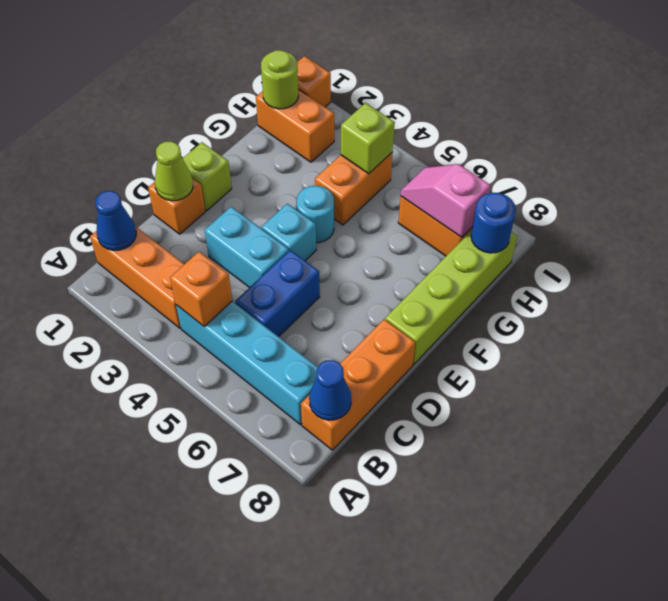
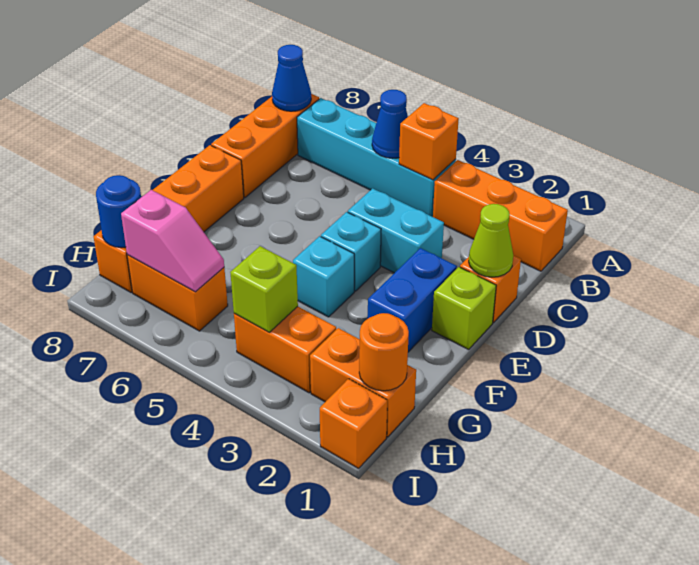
blue cone B1 level 2 -> blue cone B5 level 2
blue brick C5:D5 level 1 -> blue brick E2:F2 level 1
lime brick E8:H8 level 1 -> orange brick E8:H8 level 1
cyan round brick F4 level 1 -> cyan brick F4 level 1
orange brick G4:H4 level 1 -> orange brick H3:H4 level 1
lime round brick H1 level 2 -> orange round brick H1 level 2

